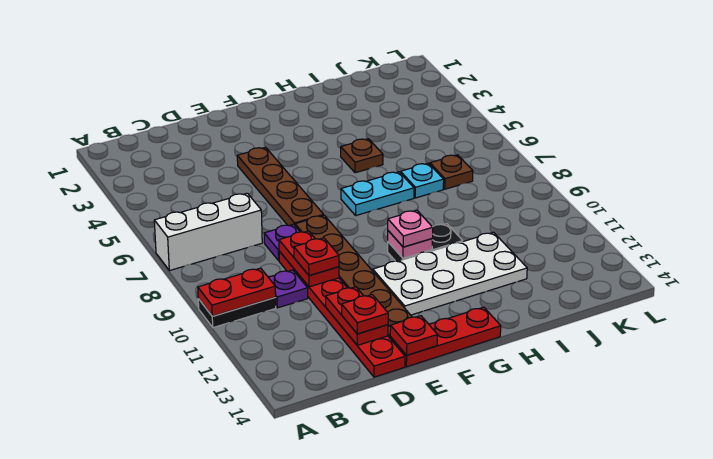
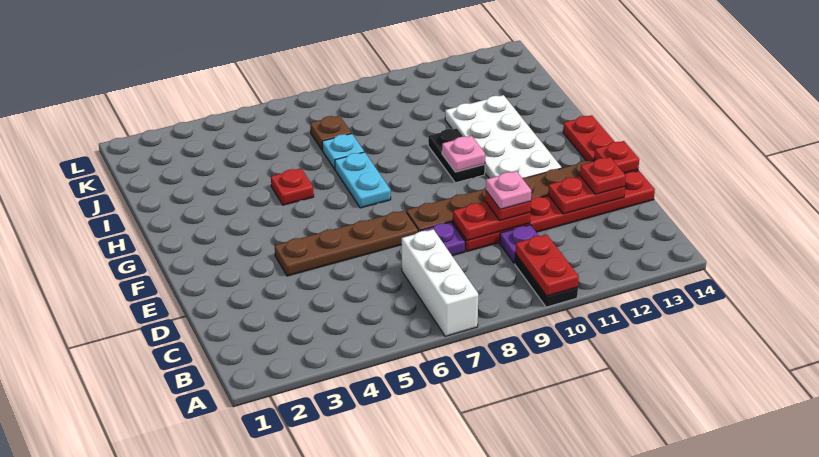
pink plate G10 level 3 -> pink plate D10 level 4
brown plate H5 level 1 -> red plate H5 level 1

